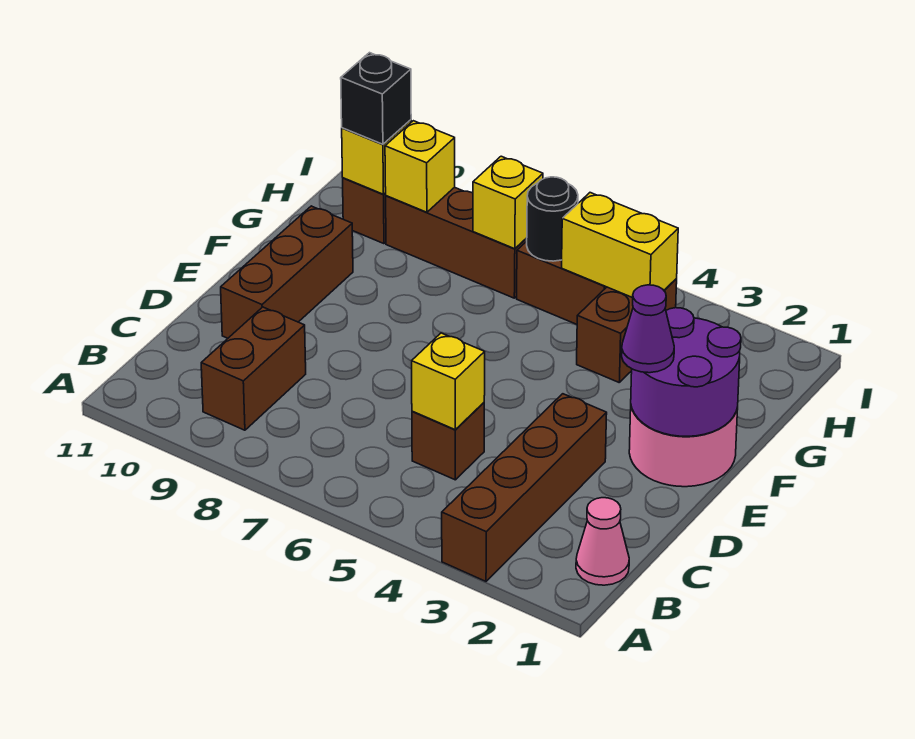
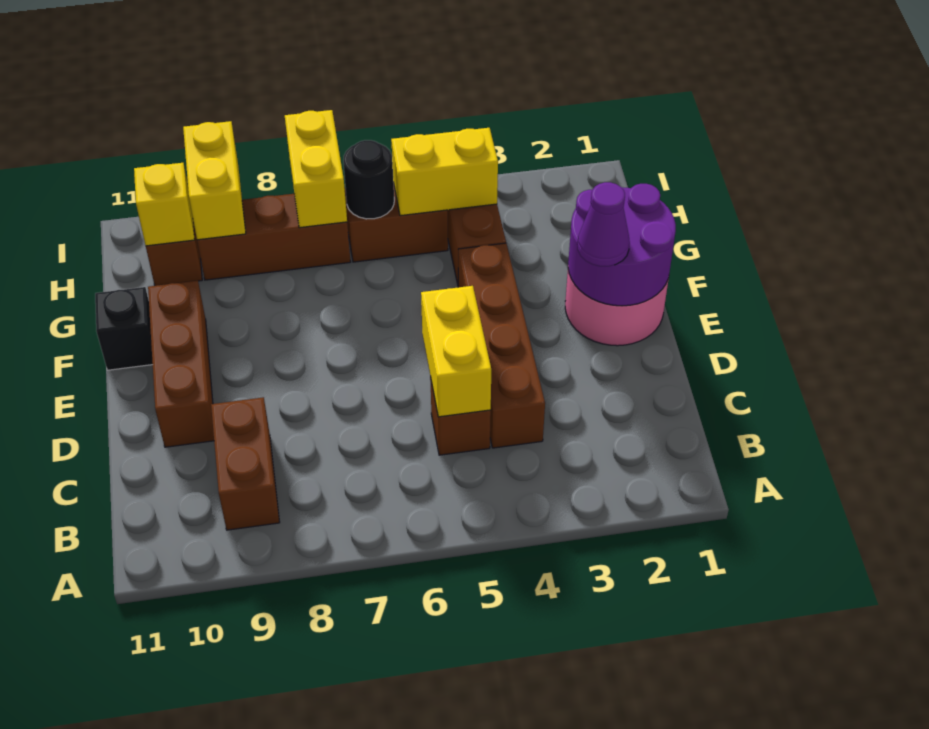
brown brick A3:D3 level 1 -> brown brick C4:F4 level 1
pink cone B1 level 1 -> none
yellow brick C5 level 2 -> yellow brick C5:D5 level 2
yellow brick H7 level 2 -> yellow brick H7:I7 level 2
yellow brick H9 level 2 -> yellow brick H9:I9 level 2
black brick H10 level 3 -> black brick F11 level 1

